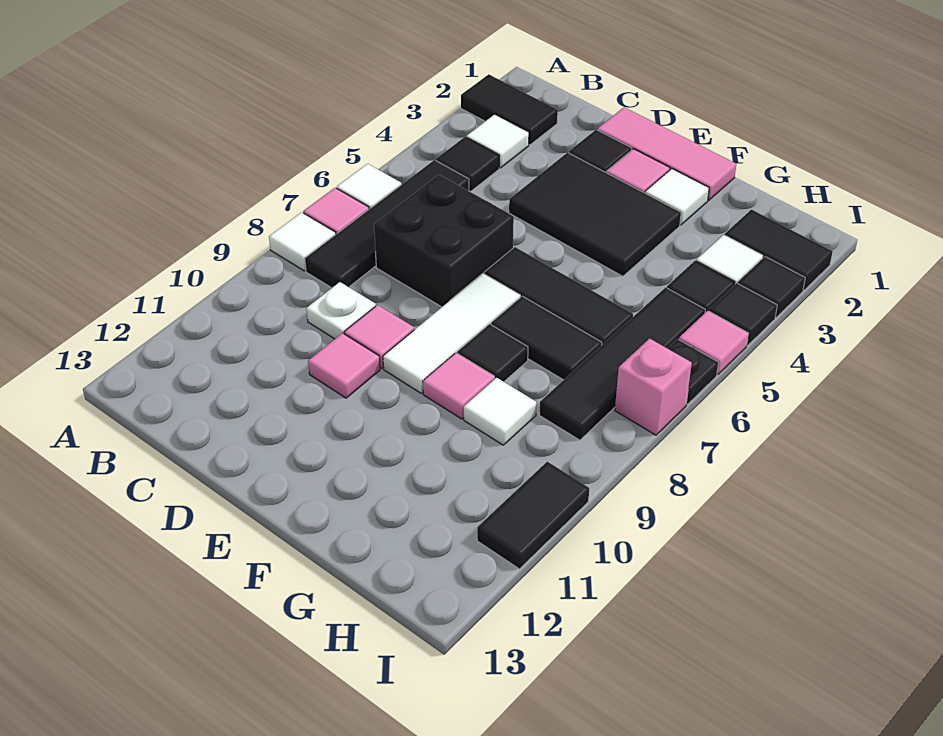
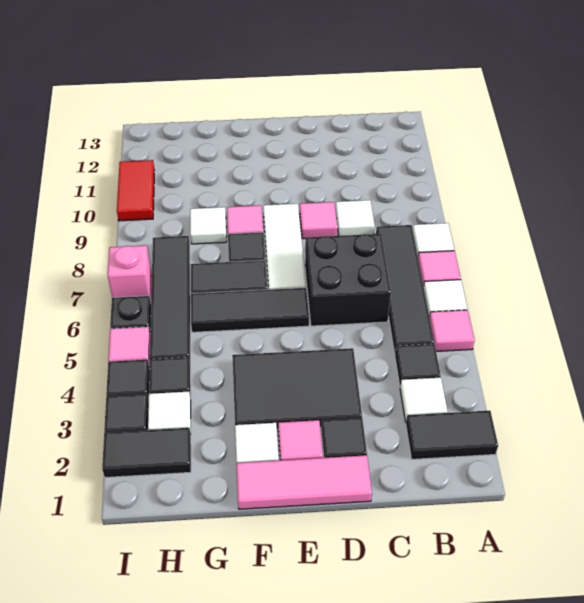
white plate C9 level 1 -> white tile C9 level 1
pink tile D10 level 1 -> pink tile A5 level 1
black tile I10:I11 level 1 -> red tile I10:I11 level 1

